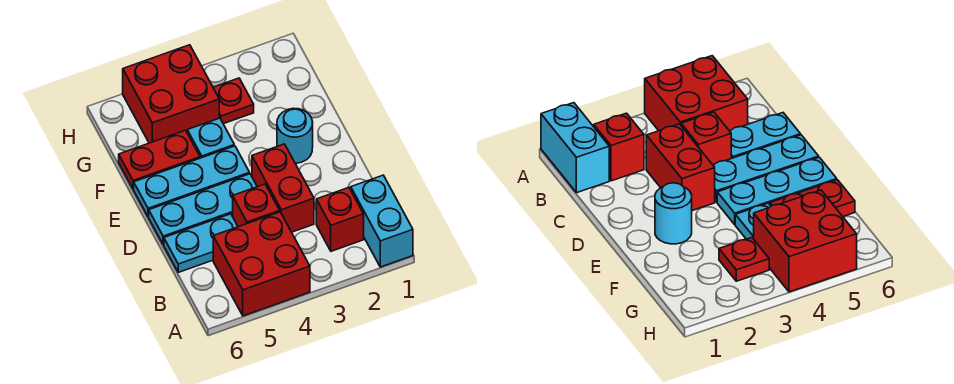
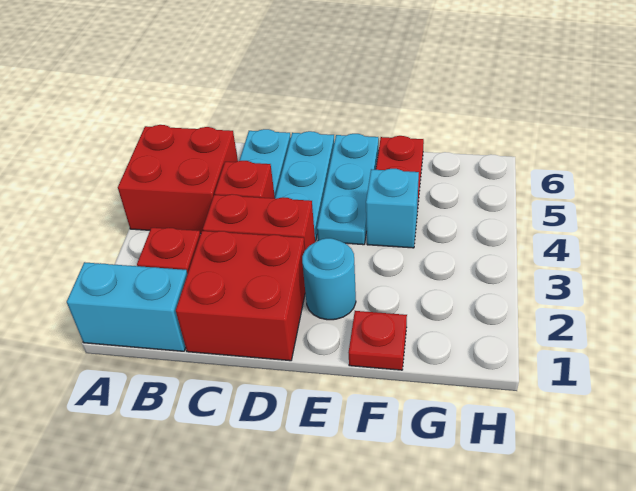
cyan plate F4 level 1 -> cyan brick F4 level 1
red plate G3 level 1 -> red plate F1 level 1
red brick G4:H5 level 1 -> red brick C1:D2 level 1

